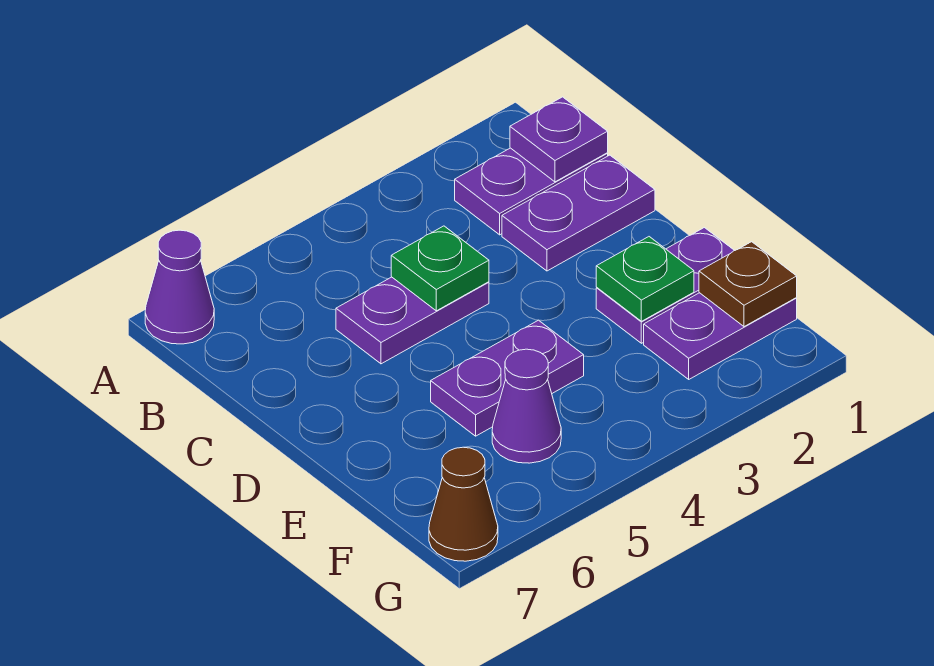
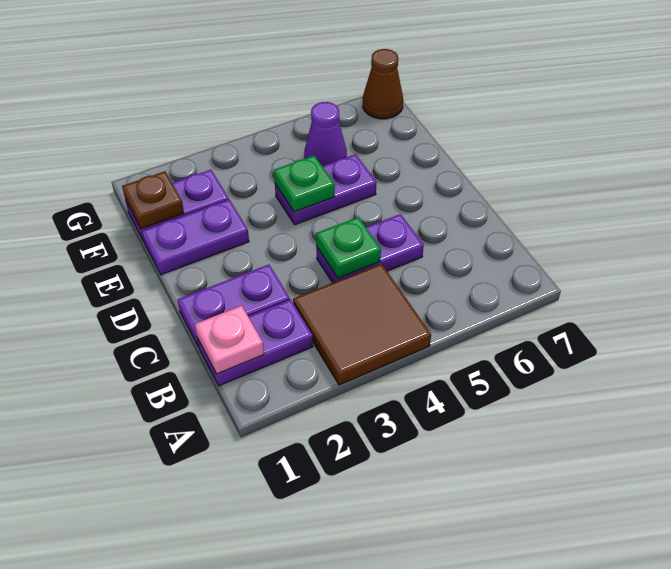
none -> brown tile A3:B4 level 1
purple cone A7 level 1 -> none
purple plate B1 level 2 -> pink plate B1 level 2
green plate E2 level 2 -> green plate E4 level 2

